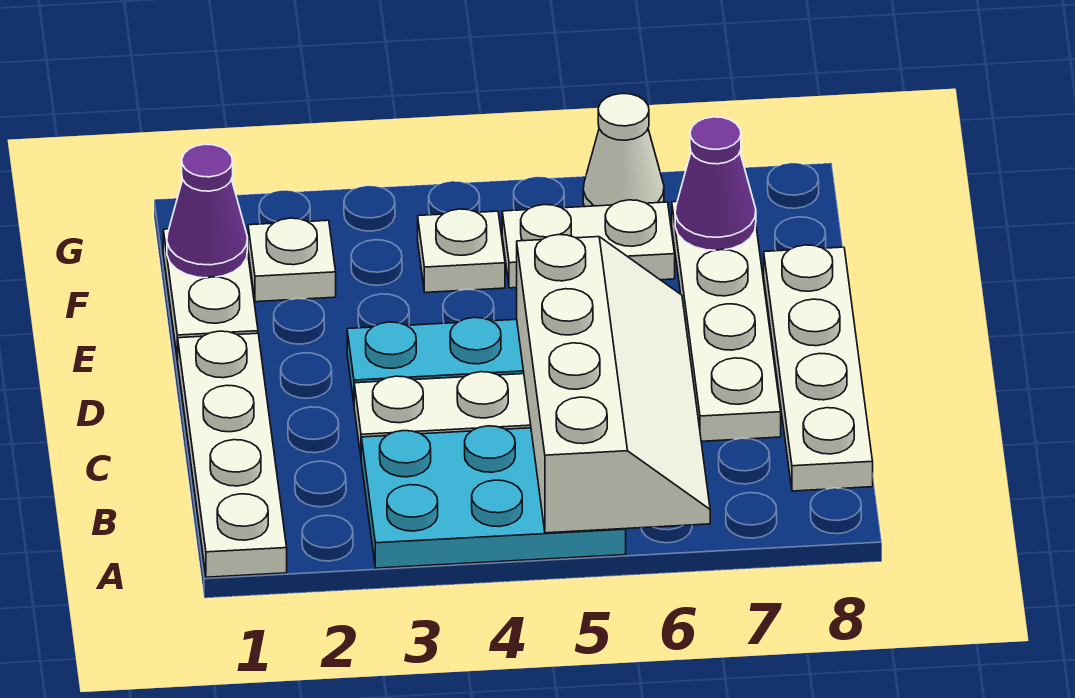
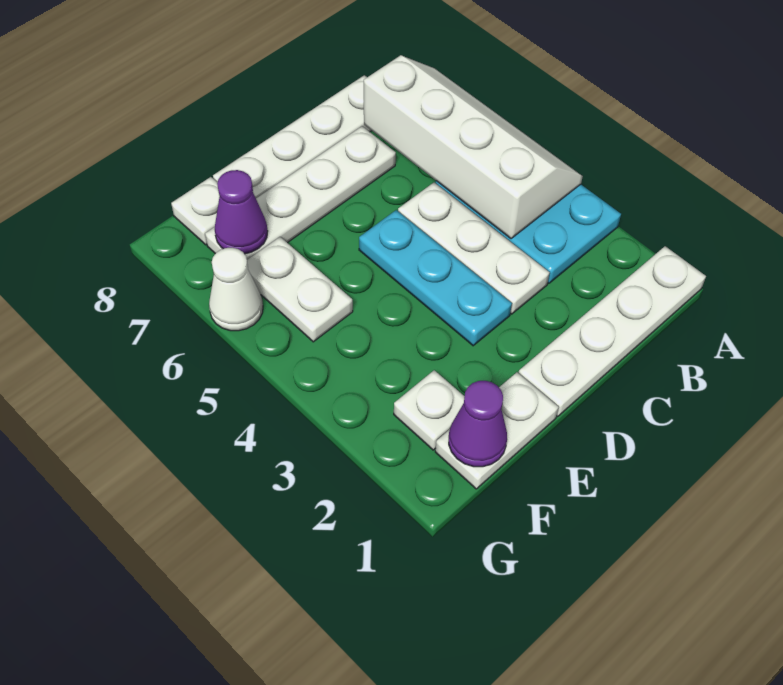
white slope A5:D6 level 2 top 5 -> white slope A4:B7 level 2 top B
white plate F4 level 1 -> white plate F8 level 1

